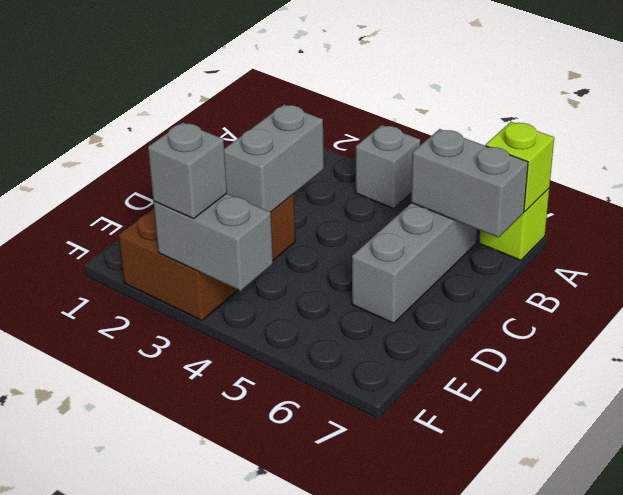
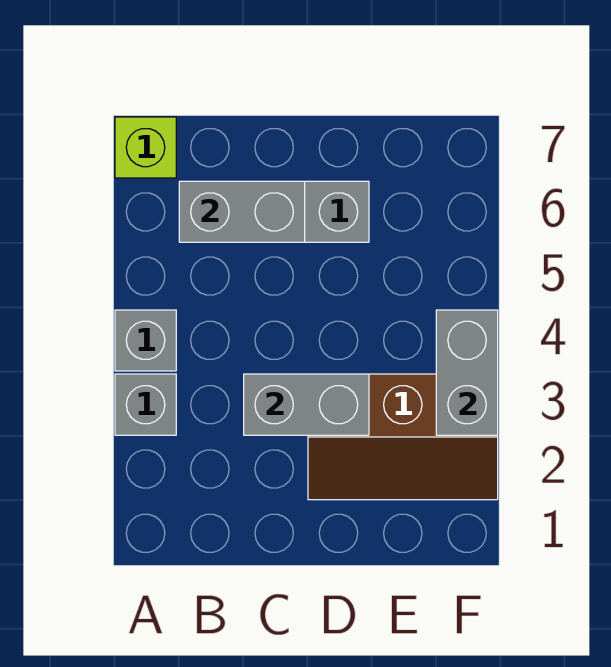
lime brick A7 level 2 -> none
grey brick B6:B7 level 2 -> grey brick B6:C6 level 2
brown brick D2:F3 level 1 -> brown slope D2:F3 level 1 top 3
grey brick F3 level 3 -> grey brick A3 level 1

